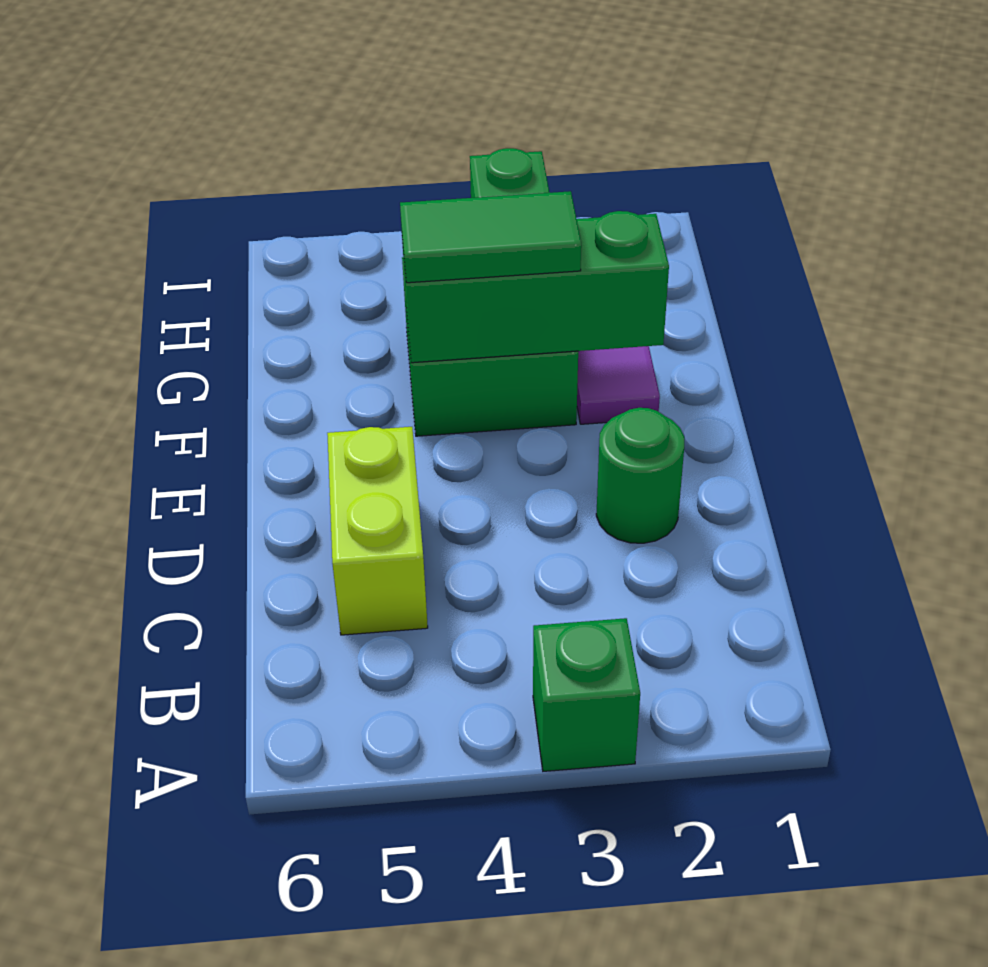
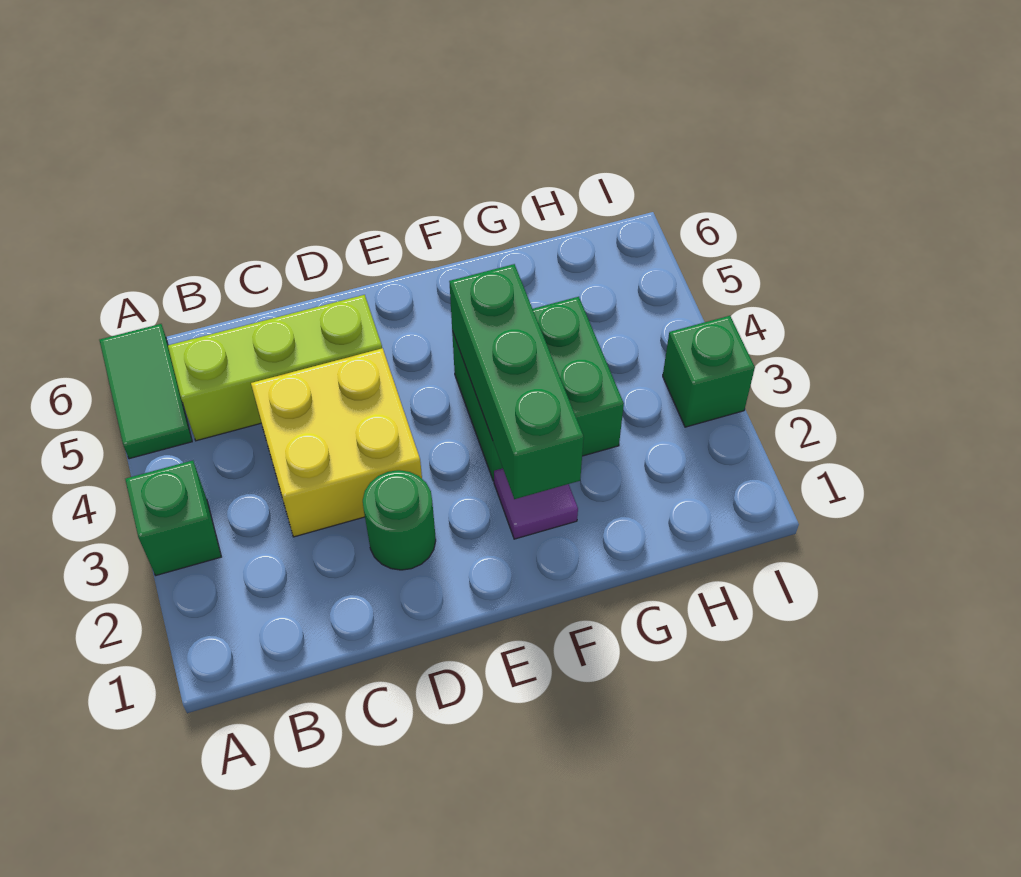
none -> yellow brick C3:D4 level 1
lime brick C5:D5 level 1 -> lime brick B5:D5 level 1
green tile F3:F4 level 3 -> green tile A5:A6 level 1

